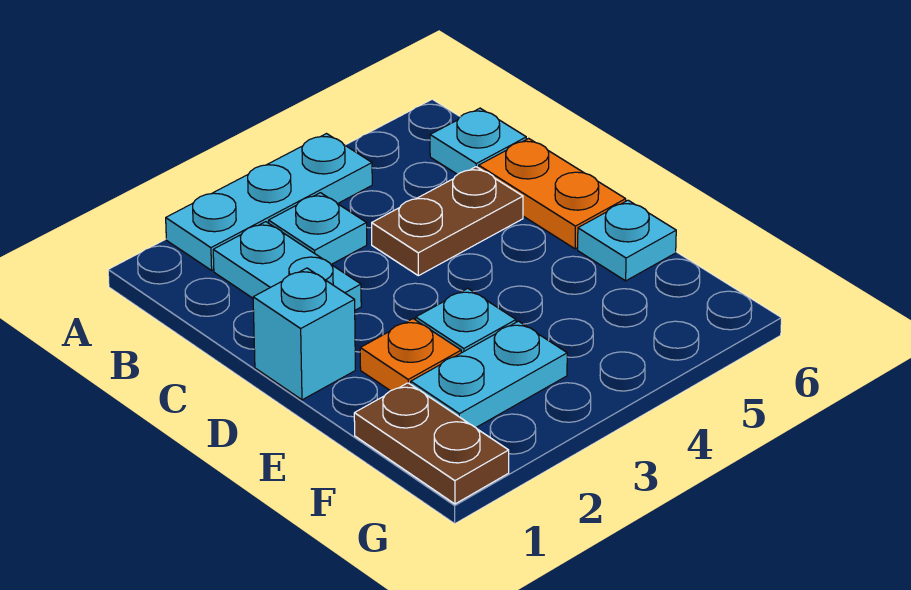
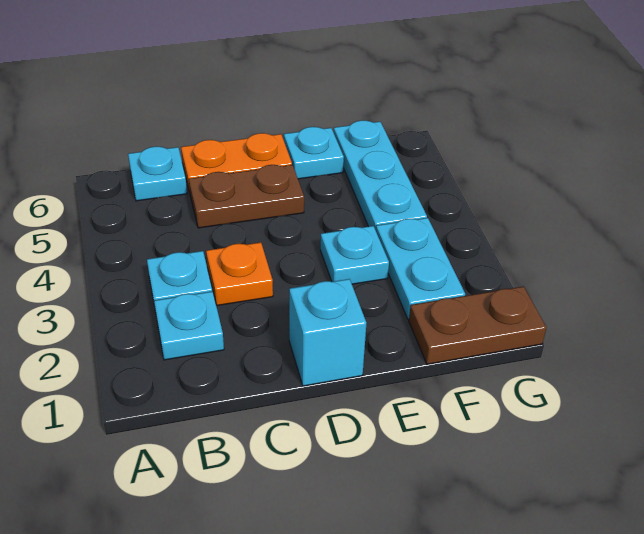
cyan plate A2:A4 level 1 -> cyan plate F4:F6 level 1
cyan plate B2:C2 level 1 -> cyan plate B2 level 1
brown plate C4:C5 level 1 -> brown plate C5:D5 level 1
orange plate E2 level 1 -> orange plate C3 level 1

